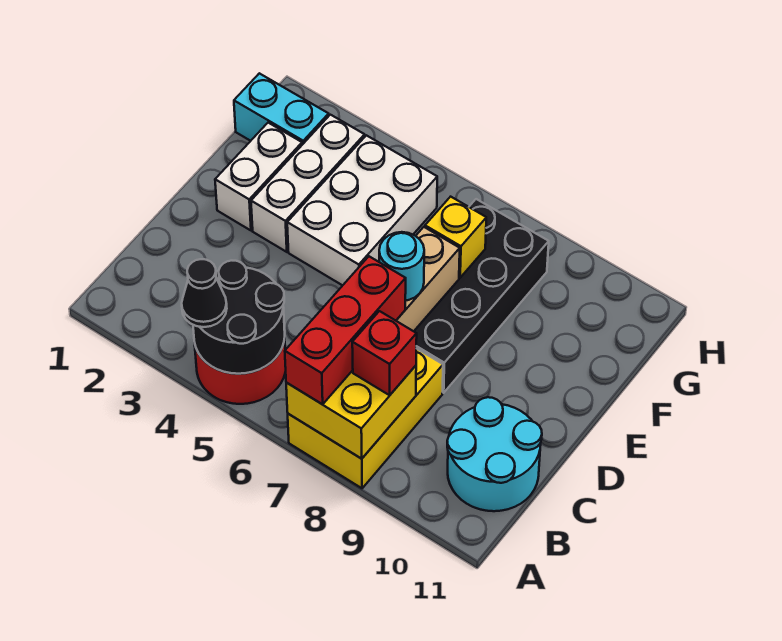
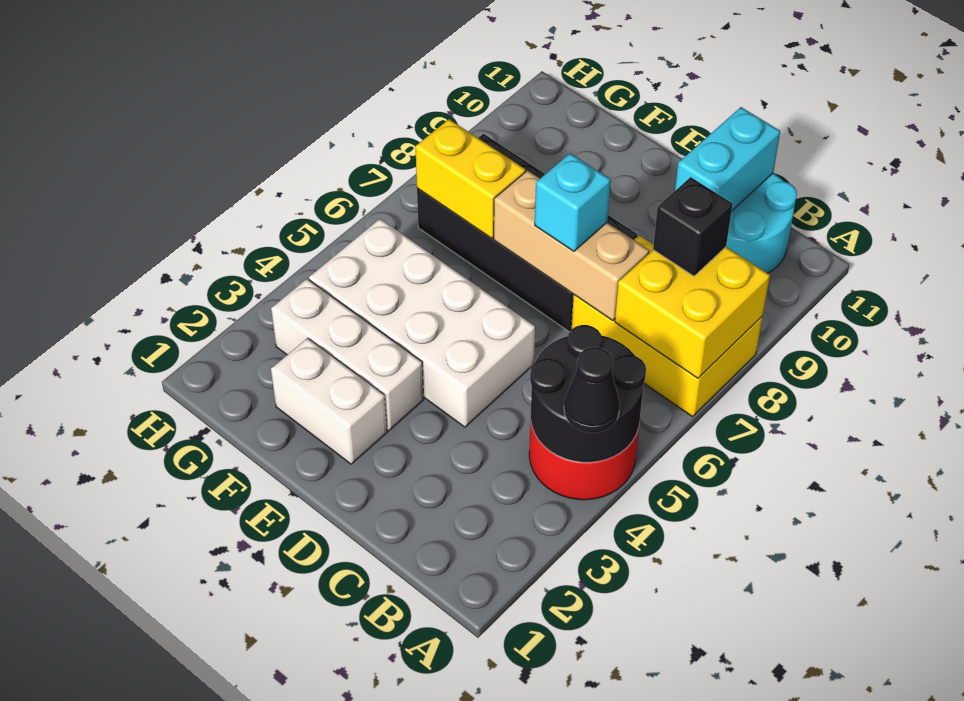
red brick A7:C7 level 3 -> none
red brick B8 level 3 -> black brick B8 level 3
cyan round brick D7 level 3 -> cyan brick D7 level 3
white brick E4:G5 level 1 -> white brick D4:G5 level 1
yellow brick F7 level 2 -> yellow brick F7:G7 level 2
cyan brick G1:G2 level 1 -> cyan brick C10:C11 level 2

